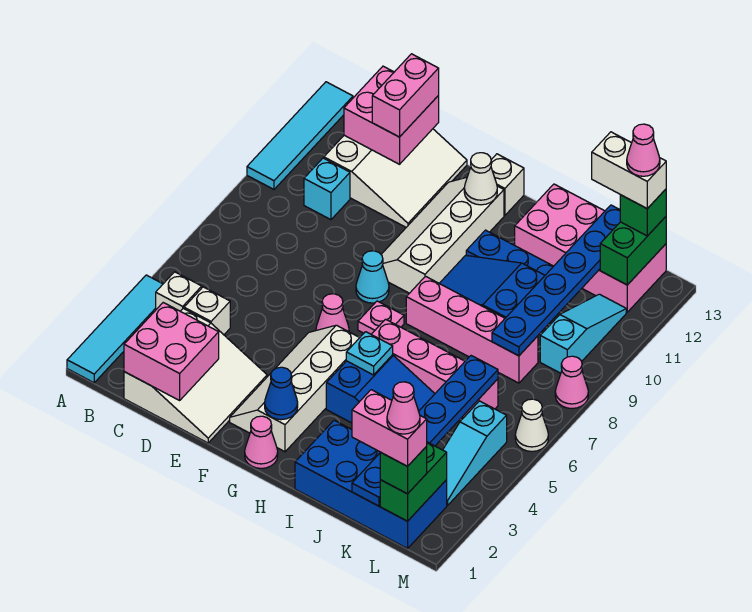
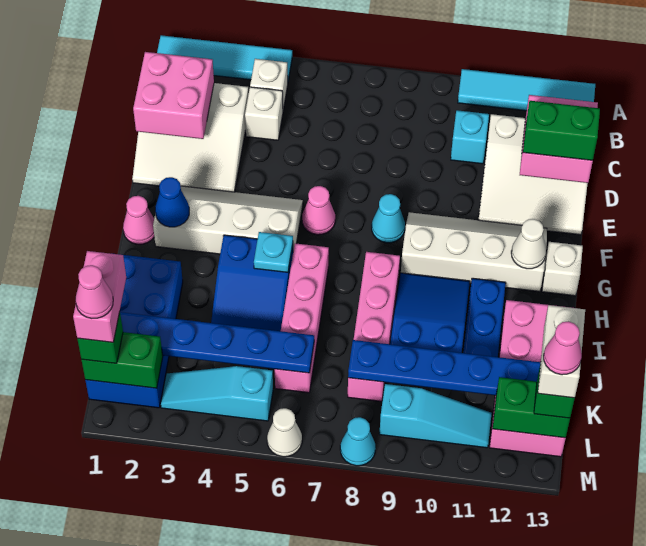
pink brick D12:D13 level 3 -> green brick D12:D13 level 3
pink plate G7 level 1 -> none
pink cone M8 level 1 -> cyan cone M8 level 1

